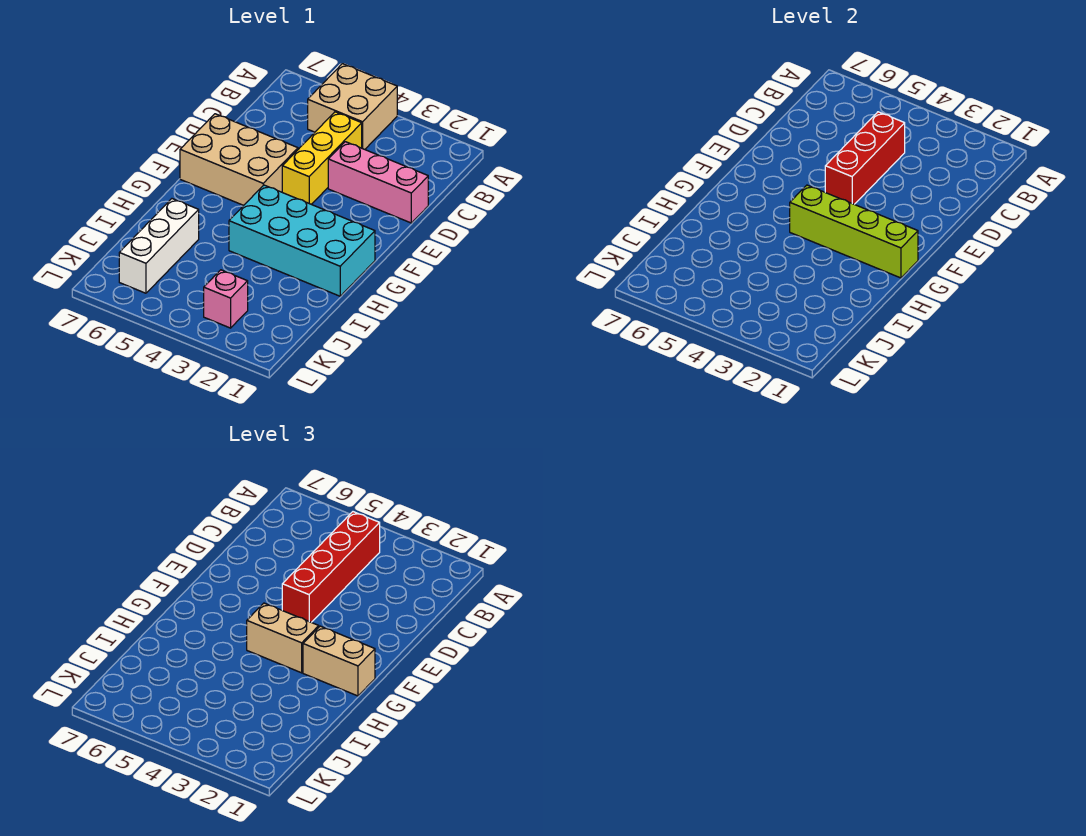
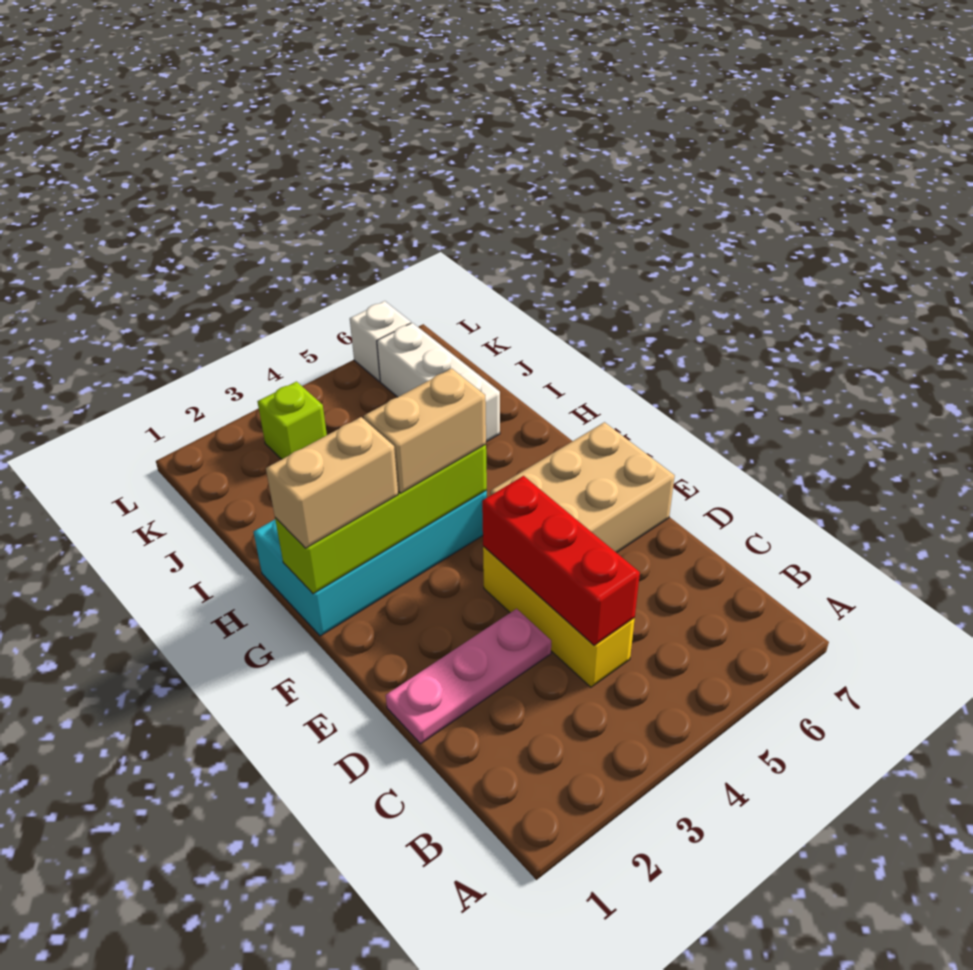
tan brick A4:B5 level 1 -> none
red brick B4:E4 level 3 -> none
pink brick D1:D3 level 1 -> pink plate D1:D3 level 1
pink brick K3 level 1 -> lime brick K3 level 1
none -> white brick L6 level 1

